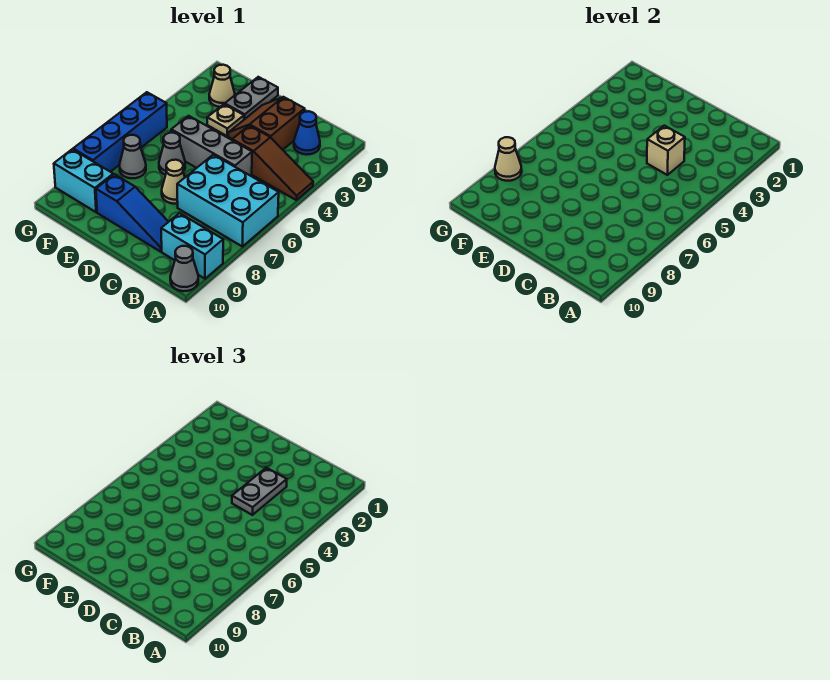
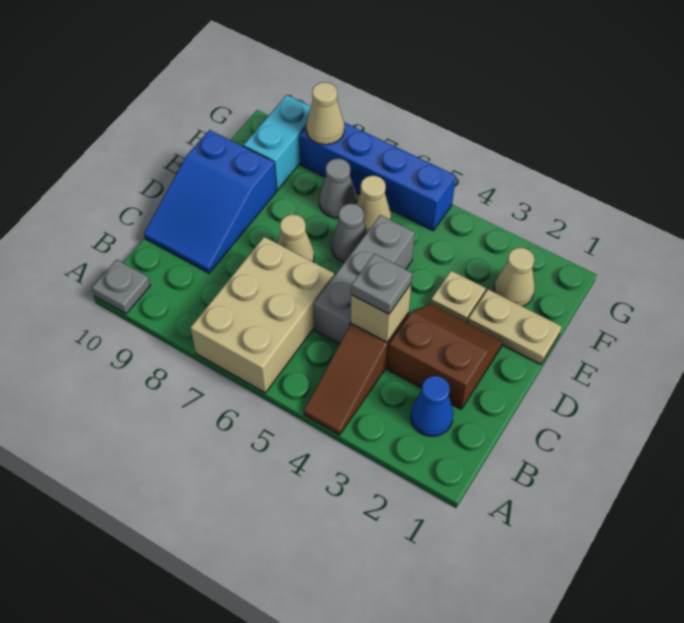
cyan brick A6:C7 level 1 -> tan brick A6:C7 level 1
cyan brick A9:B9 level 1 -> none
grey cone A10 level 1 -> grey plate A10 level 1
grey plate C3:C4 level 3 -> grey plate C4 level 3
blue slope C9:E9 level 1 top E -> blue slope C9:E10 level 1 top E
grey plate E1:E2 level 1 -> tan plate E1:E2 level 1
none -> tan cone F6 level 1

